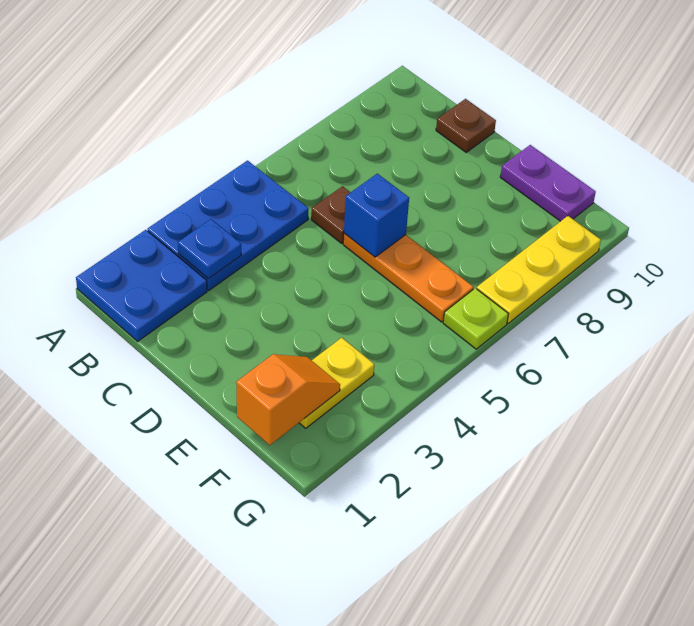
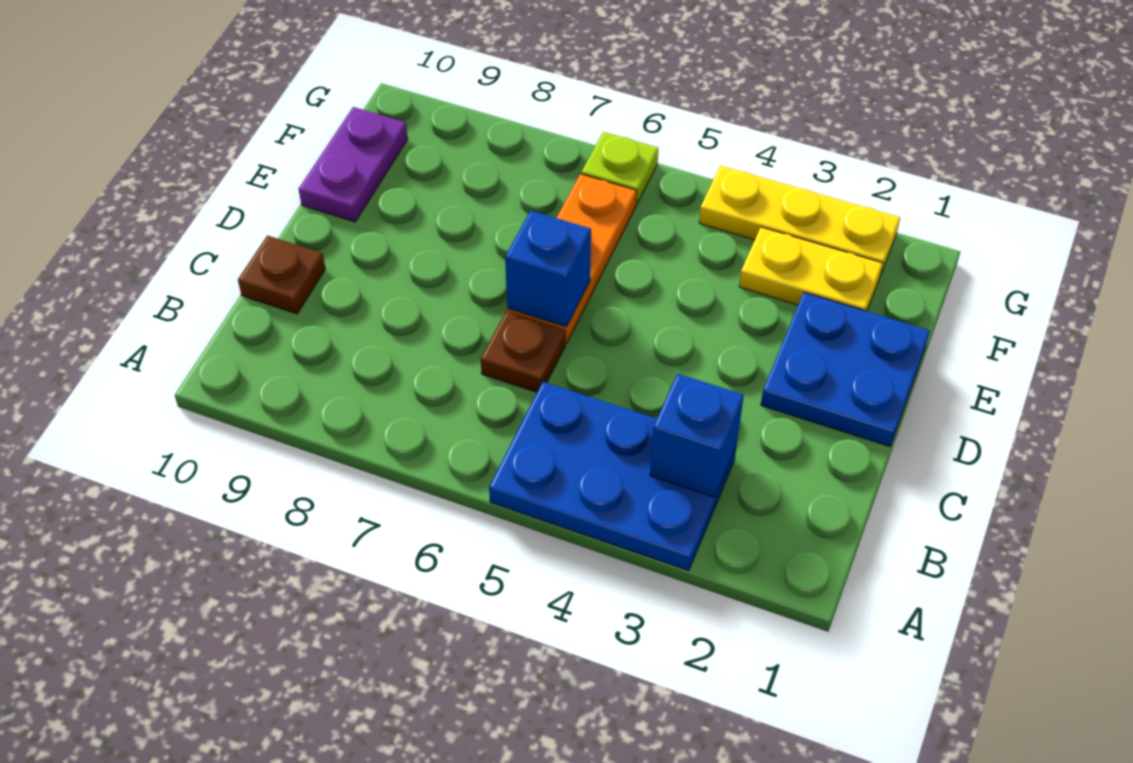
blue plate A1:B2 level 1 -> blue plate D1:E2 level 1
blue plate B3 level 2 -> blue brick B3 level 2
orange slope F1:F2 level 2 top 1 -> none
yellow plate G7:G9 level 1 -> yellow plate G2:G4 level 1

